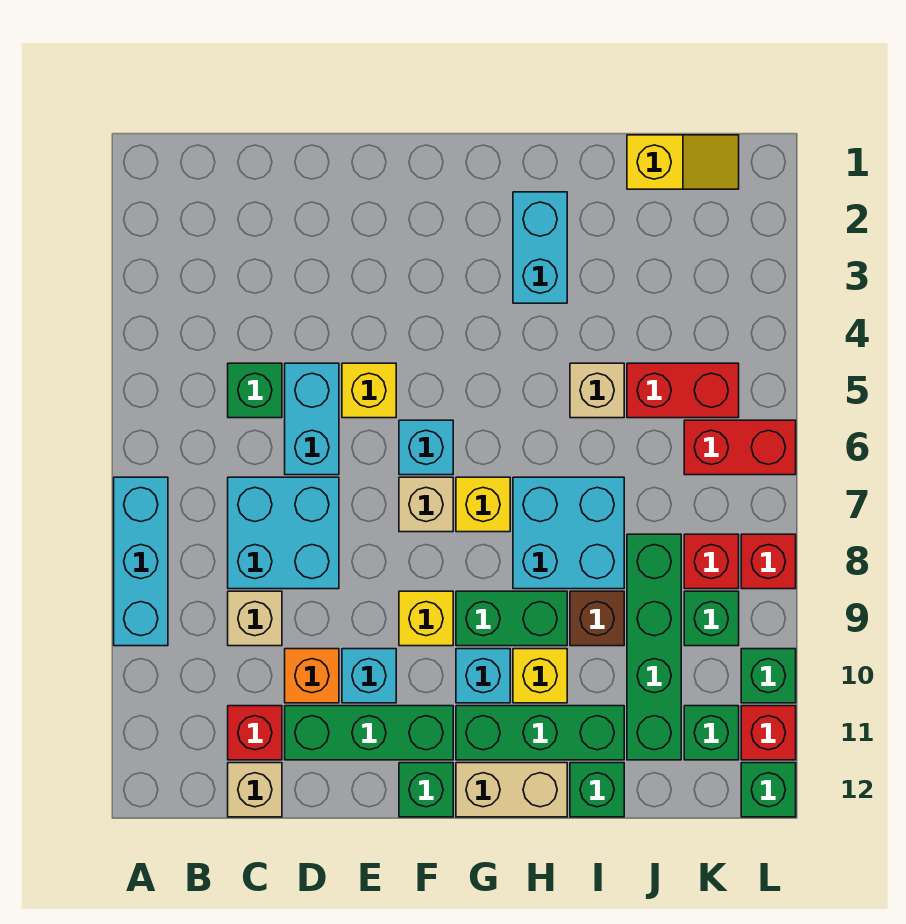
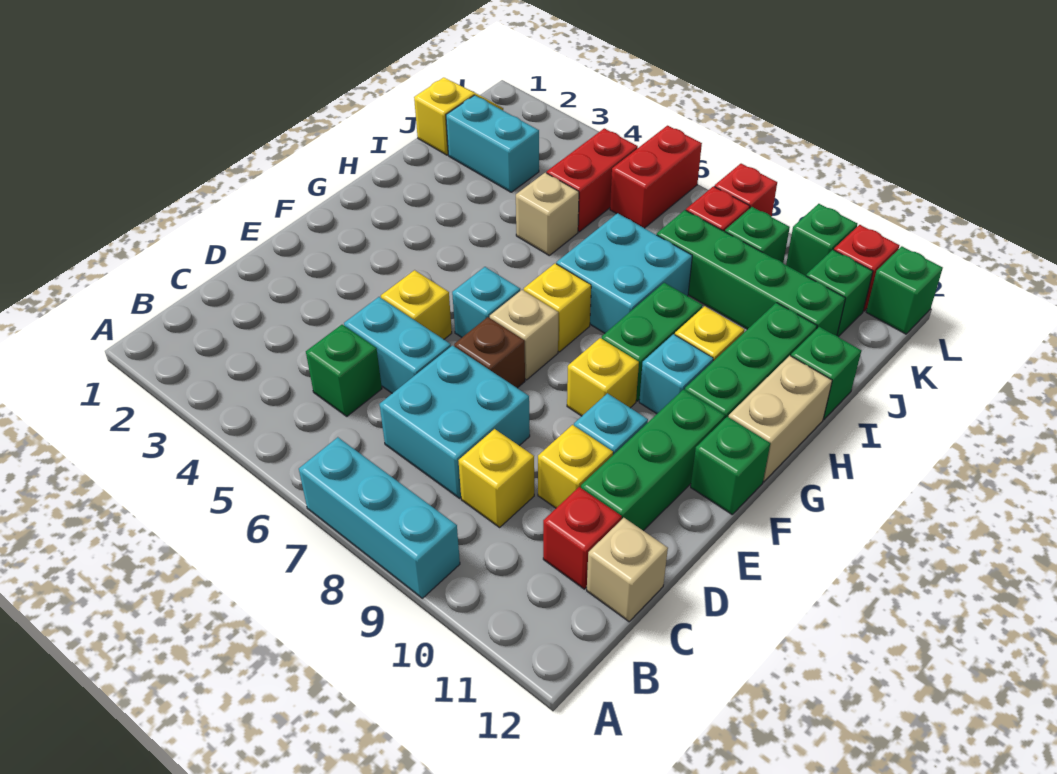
tan brick C9 level 1 -> yellow brick C9 level 1
orange brick D10 level 1 -> yellow brick D10 level 1
cyan brick H2:H3 level 1 -> cyan brick J2:J3 level 1
brown brick I9 level 1 -> brown brick E7 level 1

